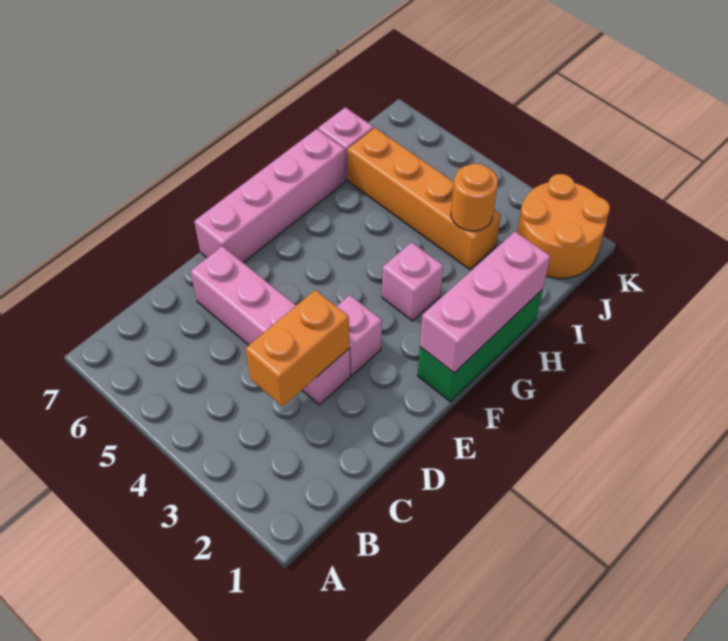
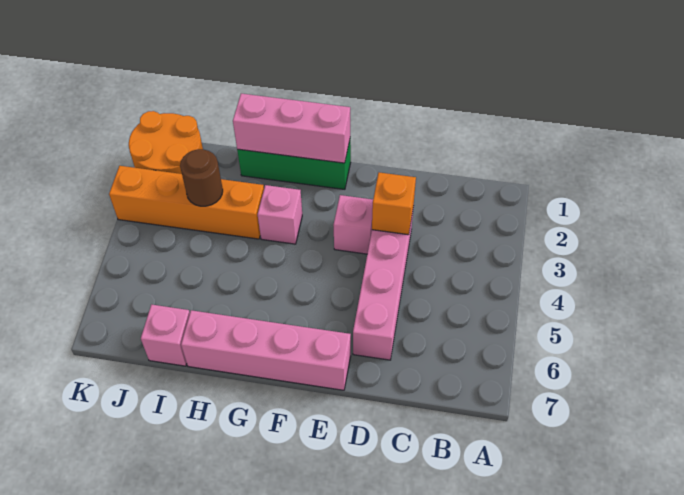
orange brick C3:D3 level 2 -> orange brick D3 level 2
orange brick I3:I6 level 1 -> orange brick H3:K3 level 1
orange round brick I3 level 2 -> brown round brick I3 level 2

